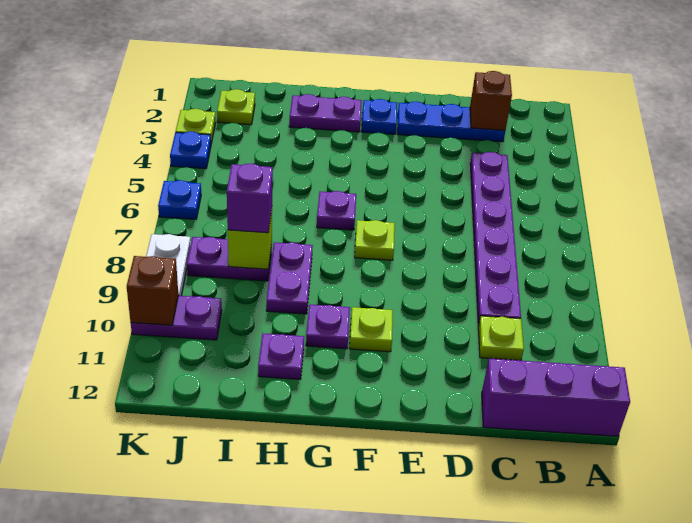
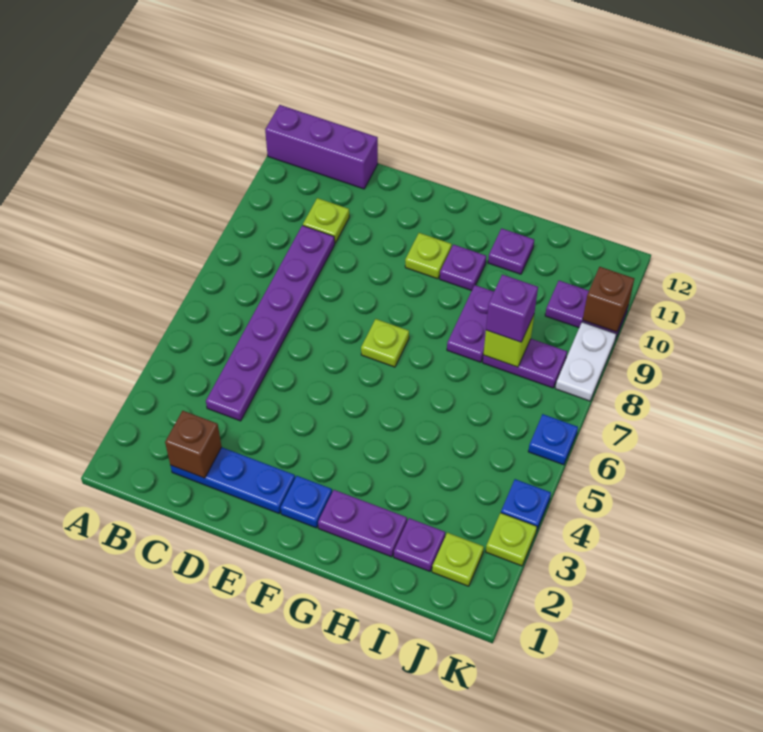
purple plate G6 level 1 -> purple plate I2 level 1

